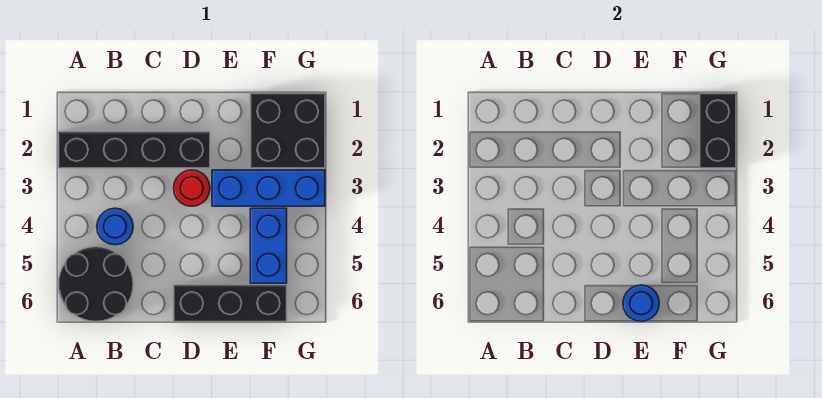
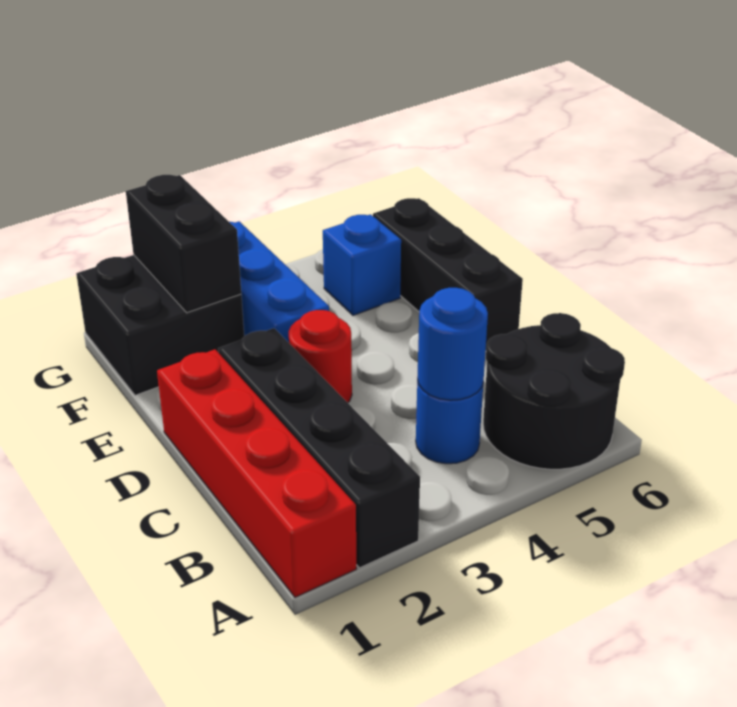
none -> red brick A1:D1 level 1
blue round brick E6 level 2 -> blue round brick B4 level 2
blue brick F4:F5 level 1 -> blue brick F5 level 1
black brick G1:G2 level 2 -> black brick F2:G2 level 2

